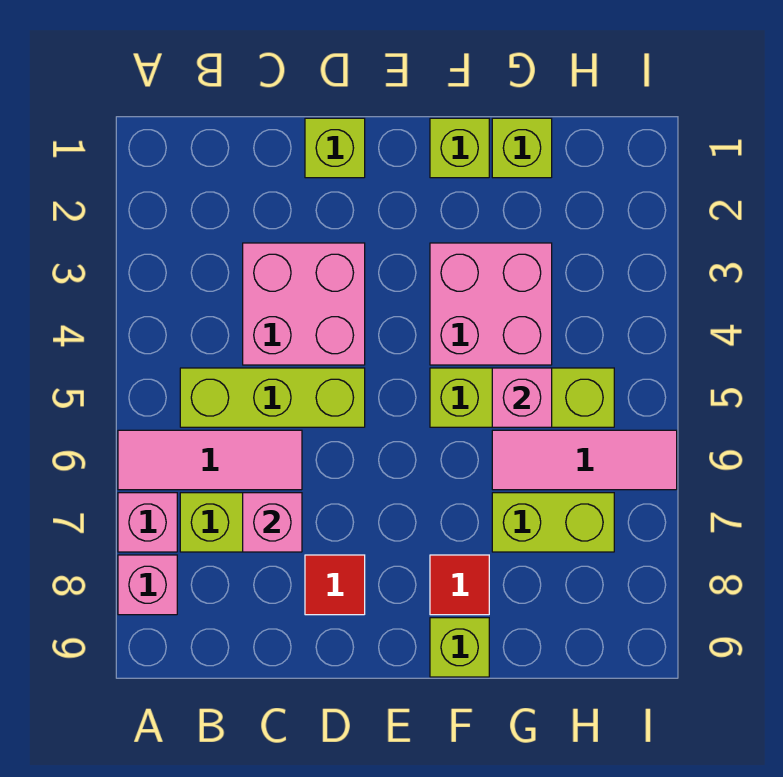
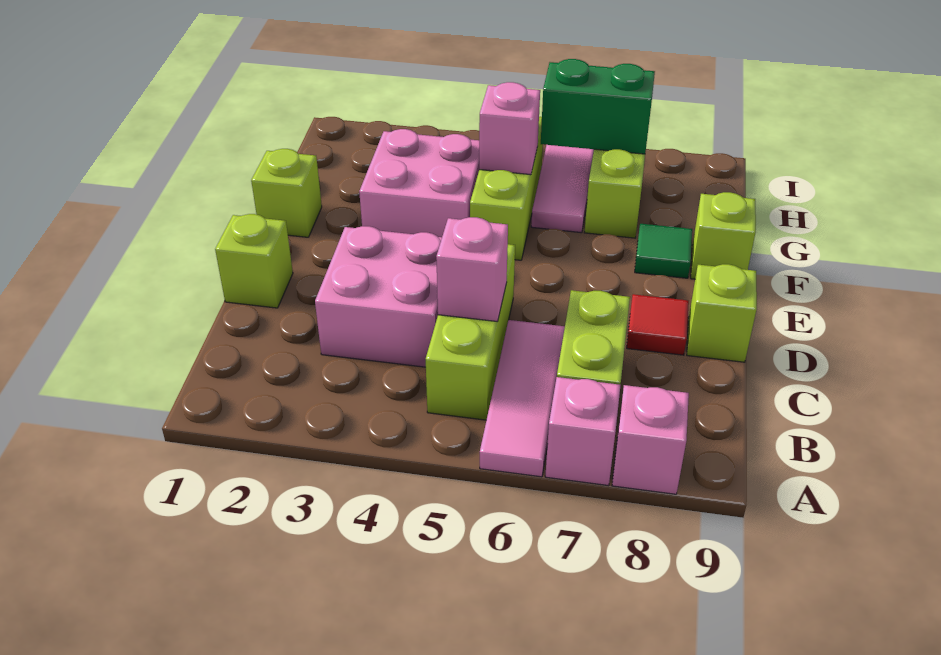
pink brick C7 level 2 -> pink brick C5 level 2
red tile F8 level 1 -> green tile F8 level 1
lime brick G1 level 1 -> lime brick D9 level 1
none -> green brick H6:H7 level 2

